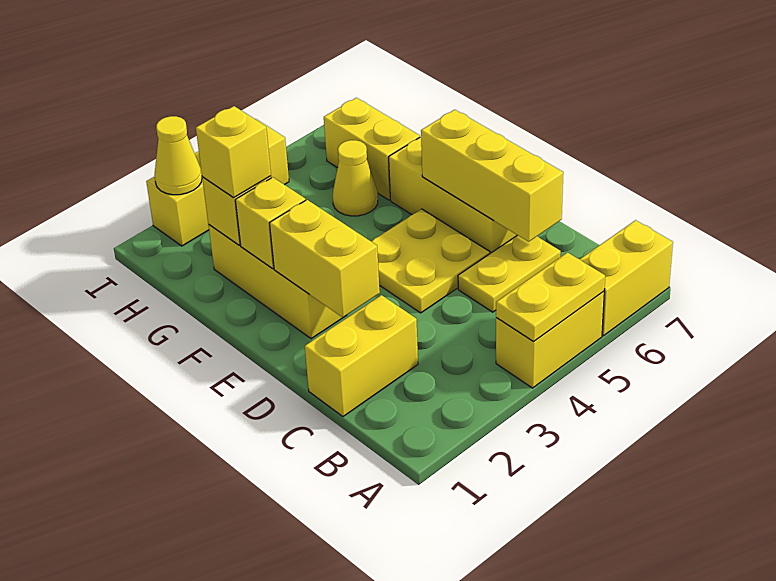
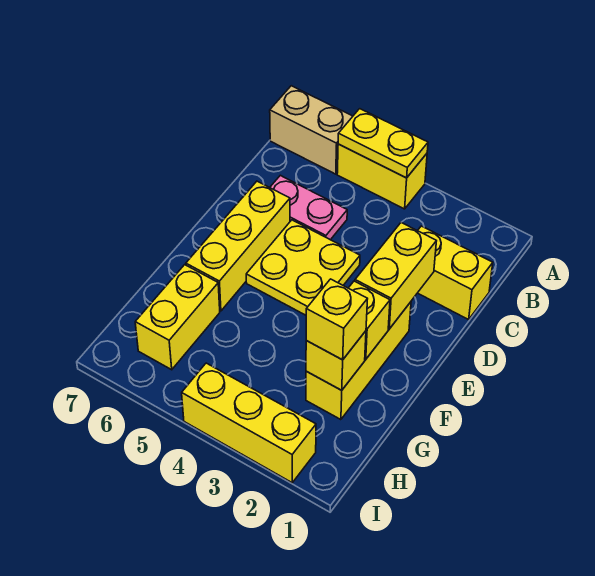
yellow brick A6:A7 level 1 -> tan brick A6:A7 level 1
yellow plate C5:C6 level 1 -> pink plate C5:C6 level 1
yellow brick C6:E6 level 2 -> none
yellow cone G5 level 1 -> none
yellow cone I2 level 2 -> none

